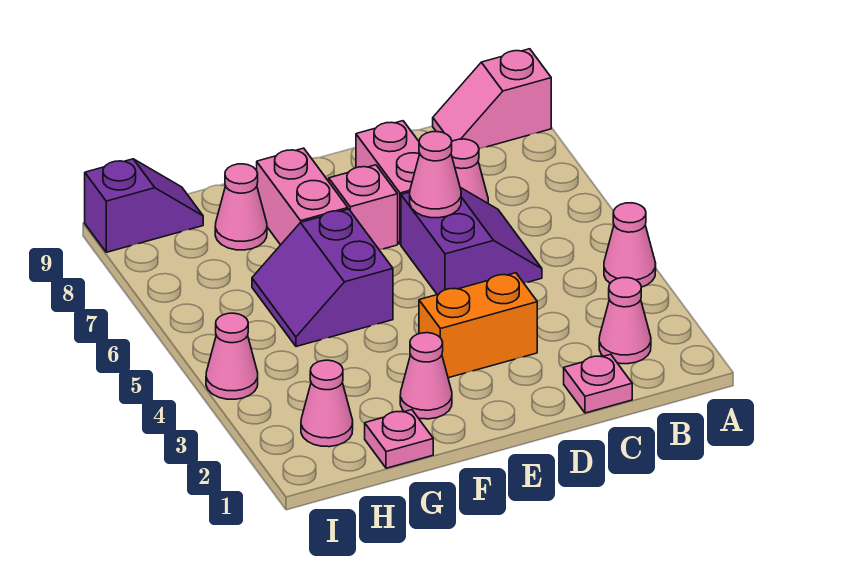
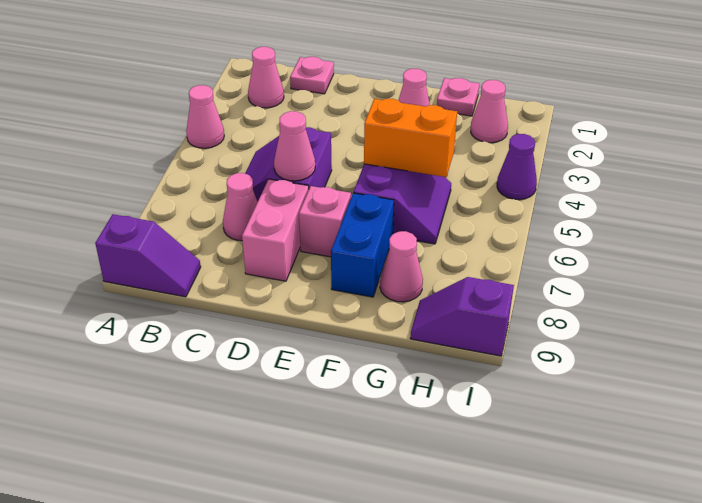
pink slope A9:B9 level 1 top A -> purple slope A9:B9 level 1 top A
orange brick D3:E3 level 1 -> orange brick F5:G5 level 2
pink brick F7:F8 level 1 -> blue brick F7:F8 level 1
pink cone I4 level 1 -> purple cone I4 level 1

